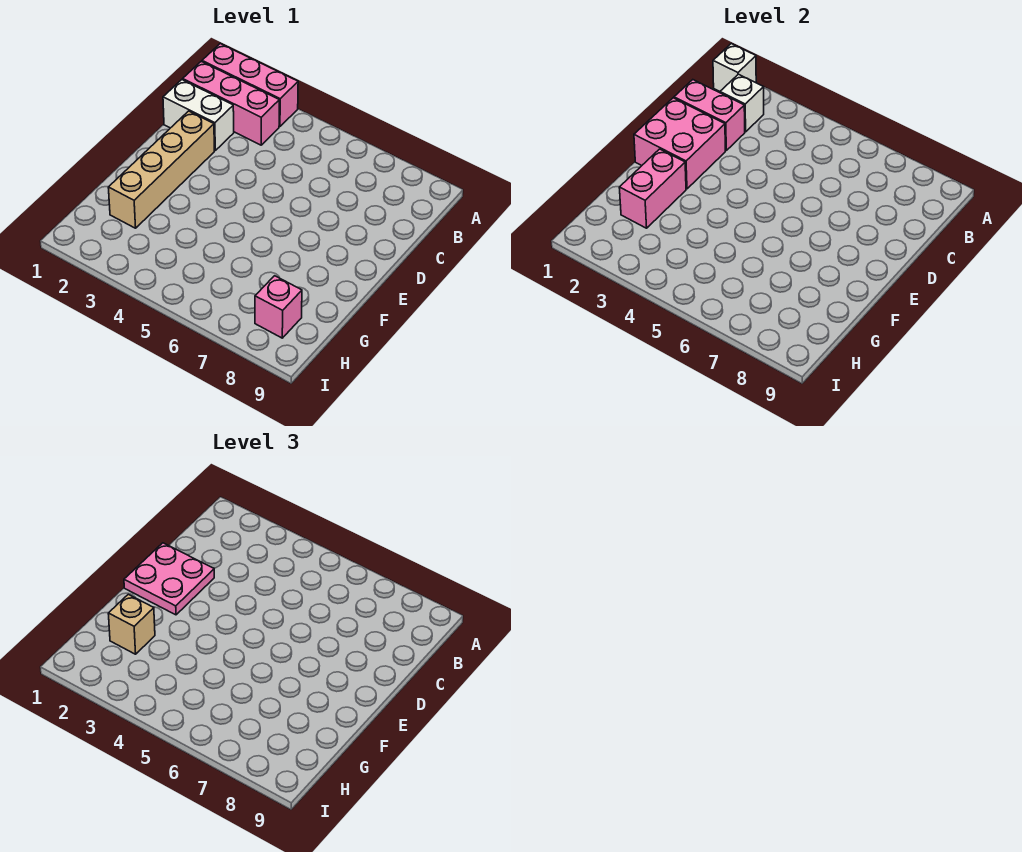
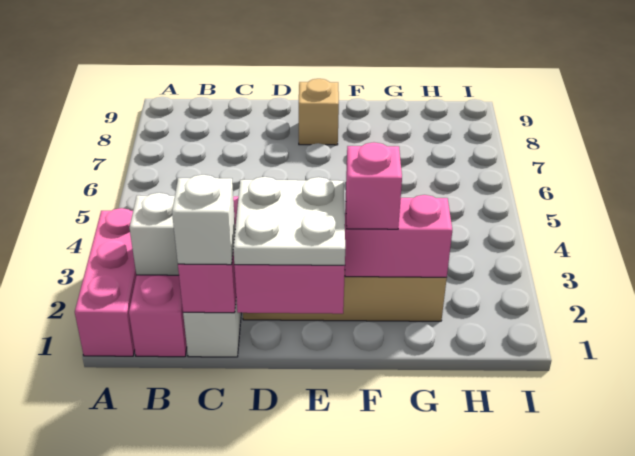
white brick A1 level 2 -> white brick C1 level 3
pink plate D1:E2 level 3 -> white plate D1:E2 level 3
tan brick G2 level 3 -> tan brick E8 level 1
pink brick H8 level 1 -> pink brick F2 level 3

